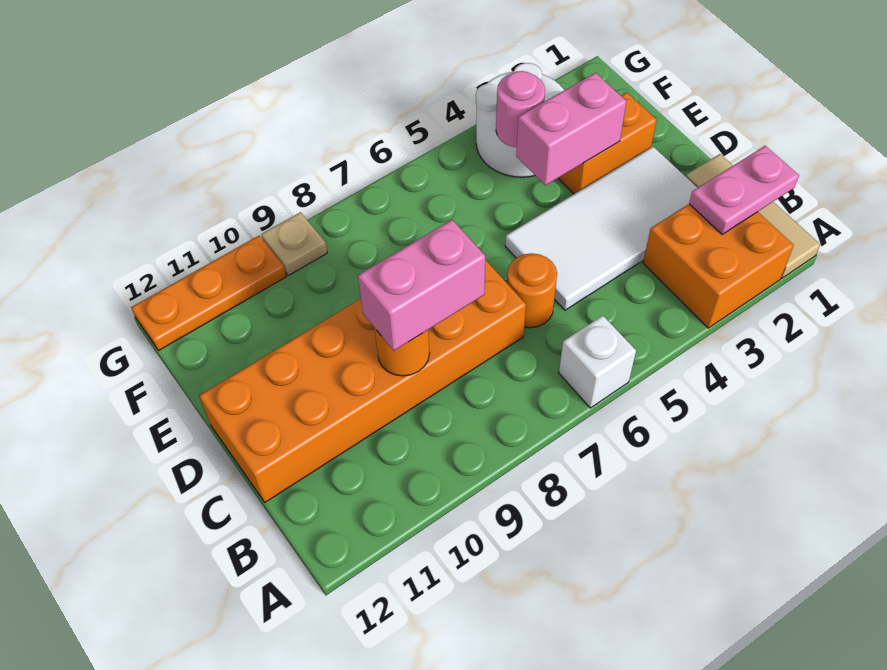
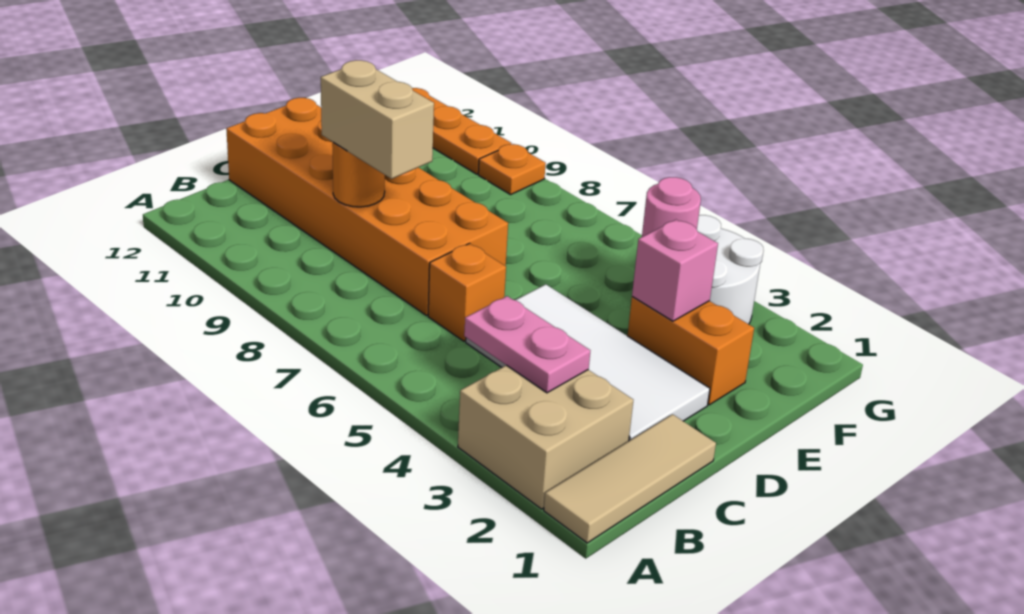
orange brick A2:B3 level 1 -> tan brick A2:B3 level 1
white brick A6 level 1 -> none
pink plate B1:B2 level 2 -> pink plate B3:B4 level 2
orange round brick C6 level 1 -> orange brick C6 level 1
pink brick C8:C9 level 3 -> tan brick C8:C9 level 3
pink brick E3:E4 level 2 -> pink brick E3 level 2
tan plate G9 level 1 -> orange plate G9 level 1

